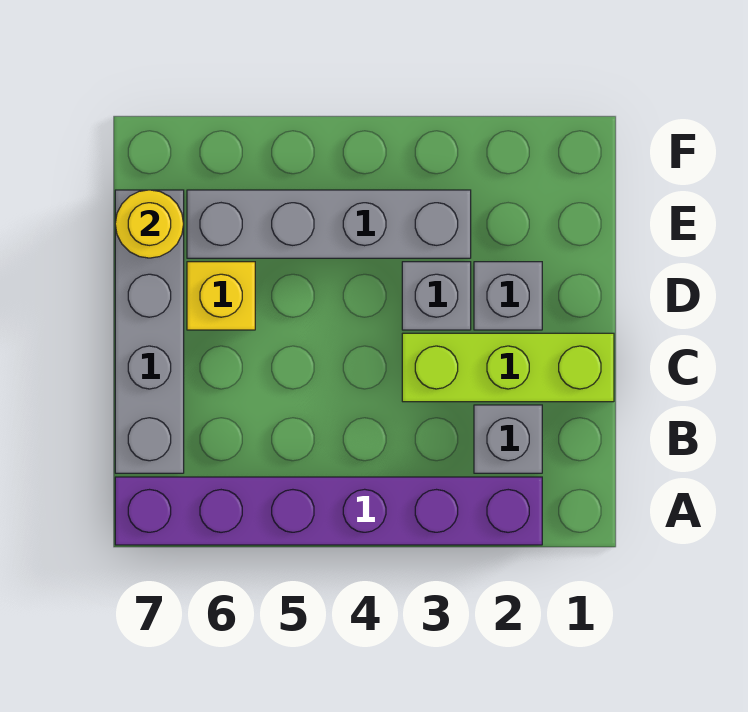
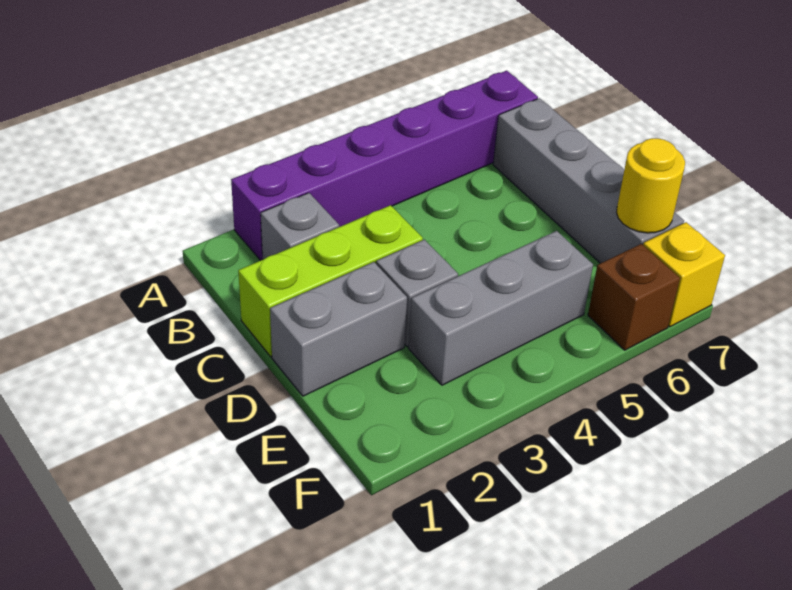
grey brick D2 level 1 -> grey brick D1:D2 level 1
yellow brick D6 level 1 -> yellow brick F7 level 1
grey brick E3:E6 level 1 -> grey brick E3:E5 level 1
none -> brown brick F6 level 1

